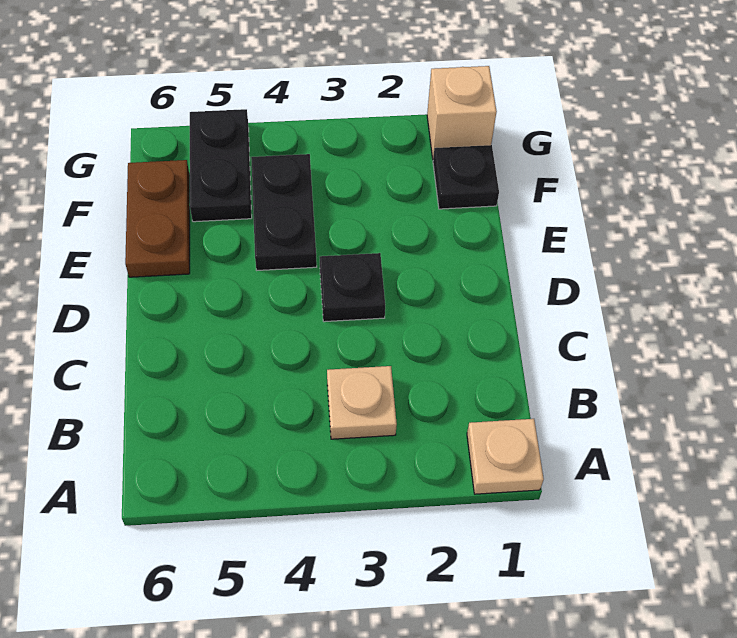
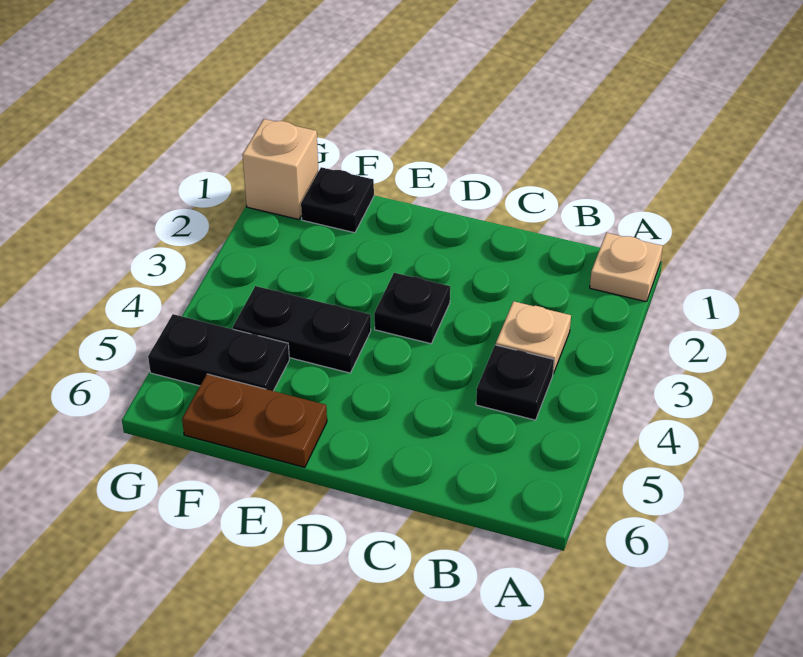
none -> black plate B4 level 1

